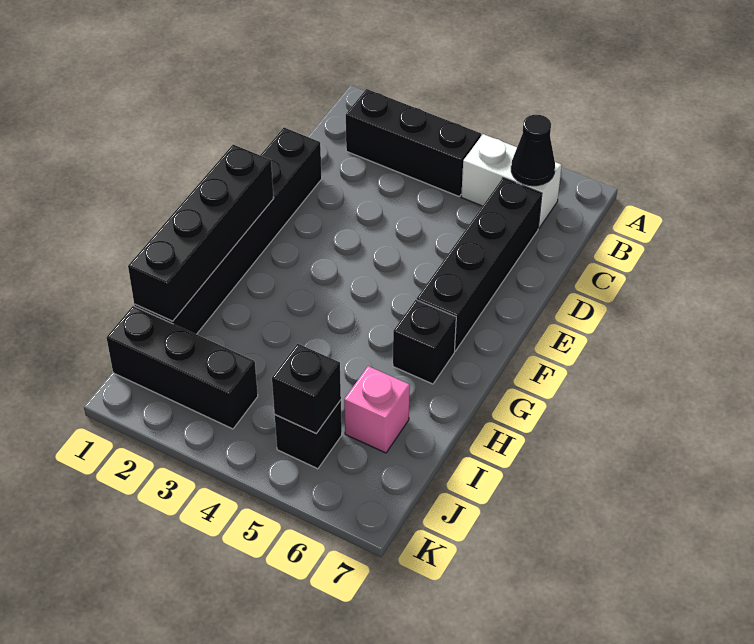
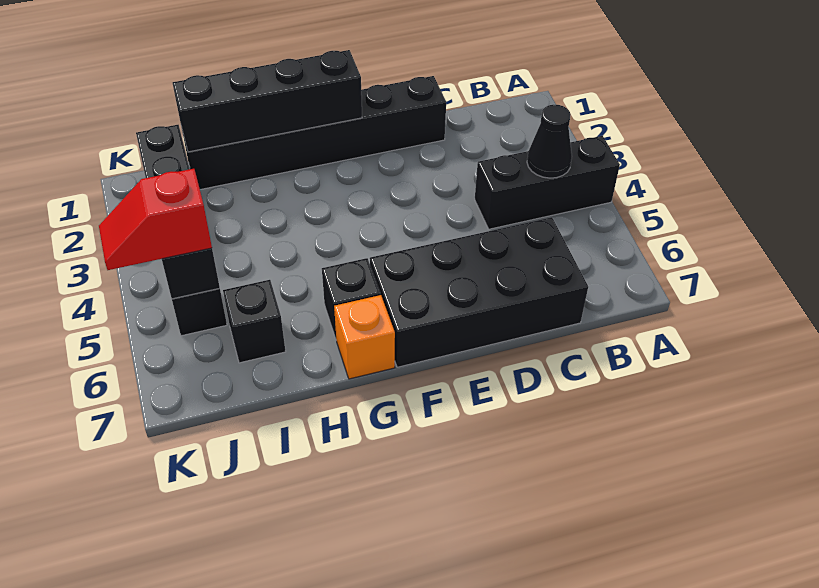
black brick B2:B4 level 1 -> black brick A4:C4 level 1
white brick B5:B6 level 1 -> none
black cone B6 level 2 -> black cone B4 level 2
black brick C6:F6 level 1 -> black brick C6:F7 level 1
none -> orange brick G7 level 1
pink brick I6 level 1 -> black brick I6 level 1
none -> red slope J5:K5 level 3 top J

